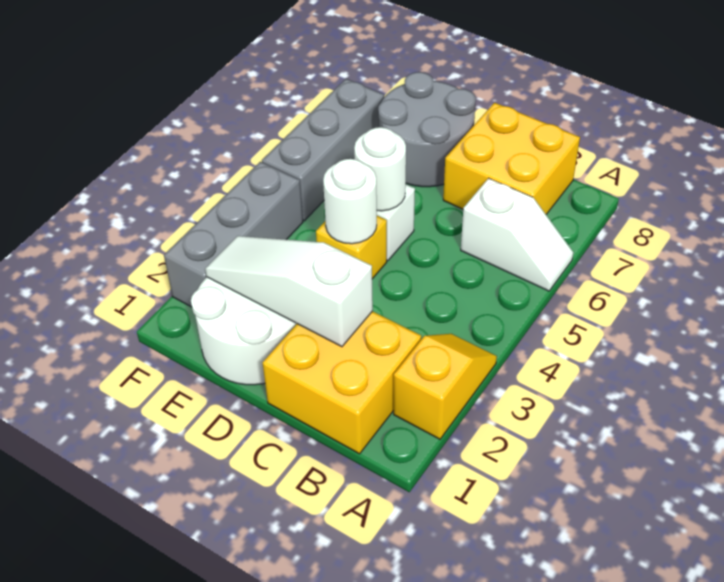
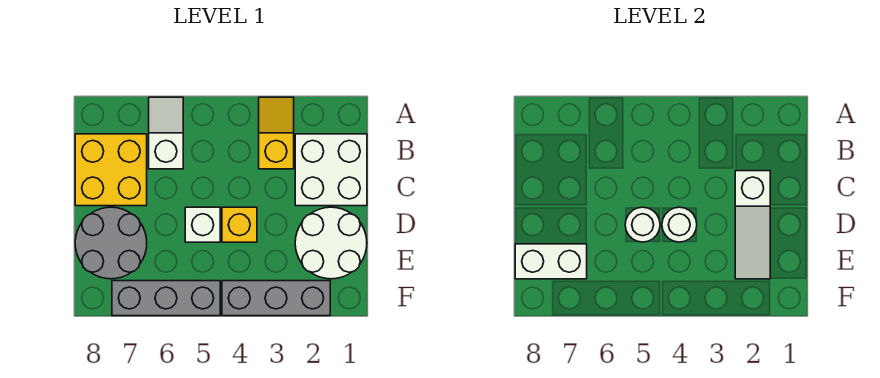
yellow slope A2:A3 level 1 top 2 -> yellow slope A3:B3 level 1 top B
yellow brick B1:C2 level 1 -> white brick B1:C2 level 1
none -> white brick E7:E8 level 2

